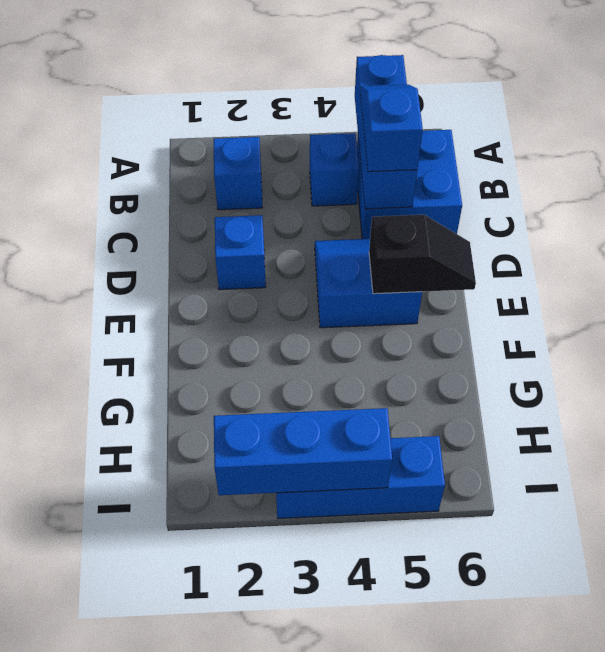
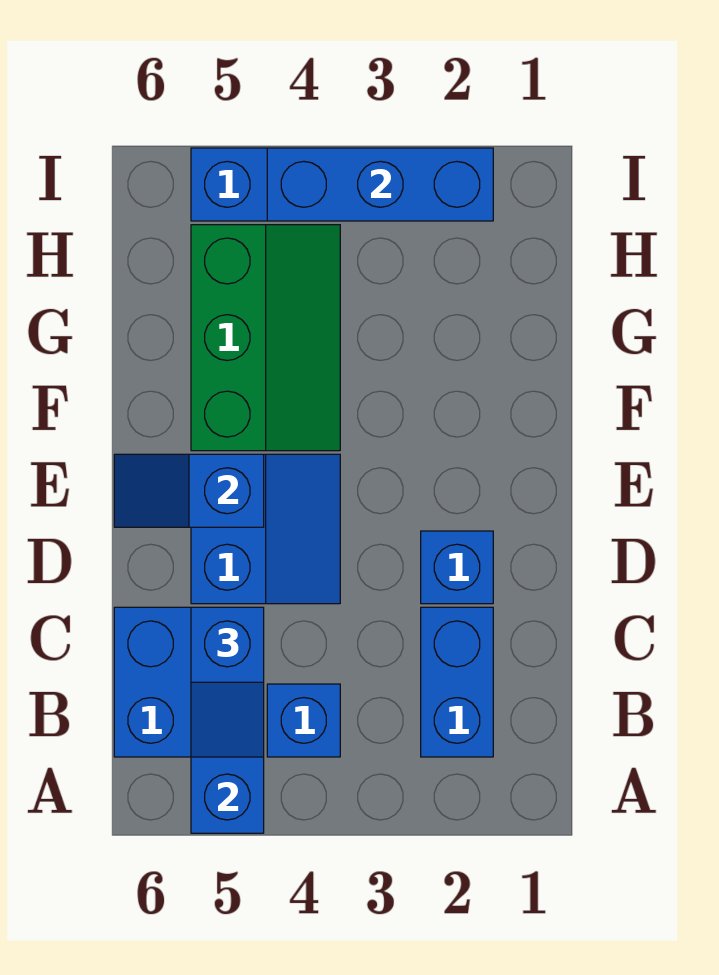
blue brick B2 level 1 -> blue brick B2:C2 level 1
blue slope D4:E5 level 1 top E -> blue slope D4:E5 level 1 top 5
black slope E5:E6 level 2 top 5 -> blue slope E5:E6 level 2 top 5
none -> green slope F4:H5 level 1 top 5

